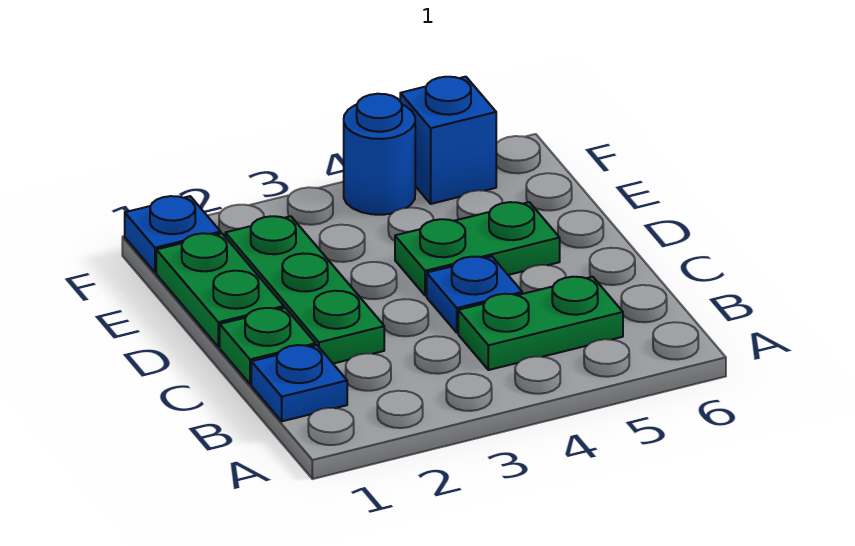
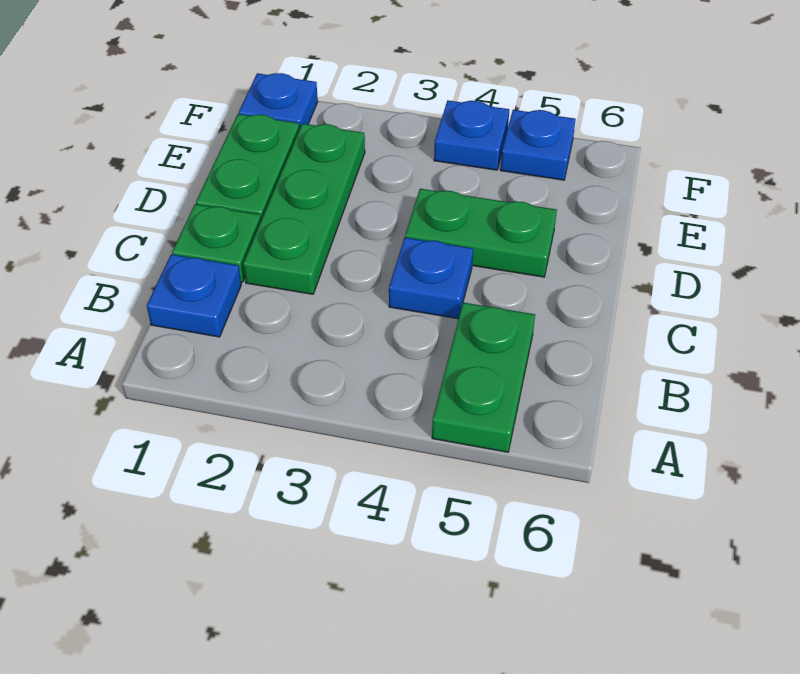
green plate B4:B5 level 1 -> green plate A5:B5 level 1
blue round brick F4 level 1 -> blue plate F4 level 1
blue brick F5 level 1 -> blue plate F5 level 1

